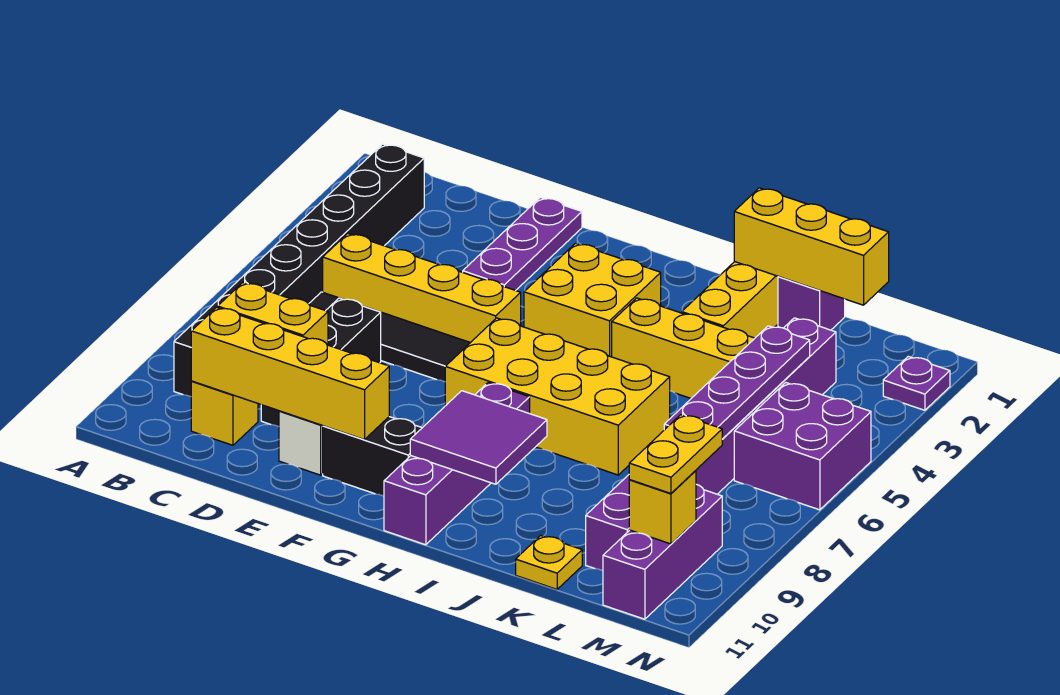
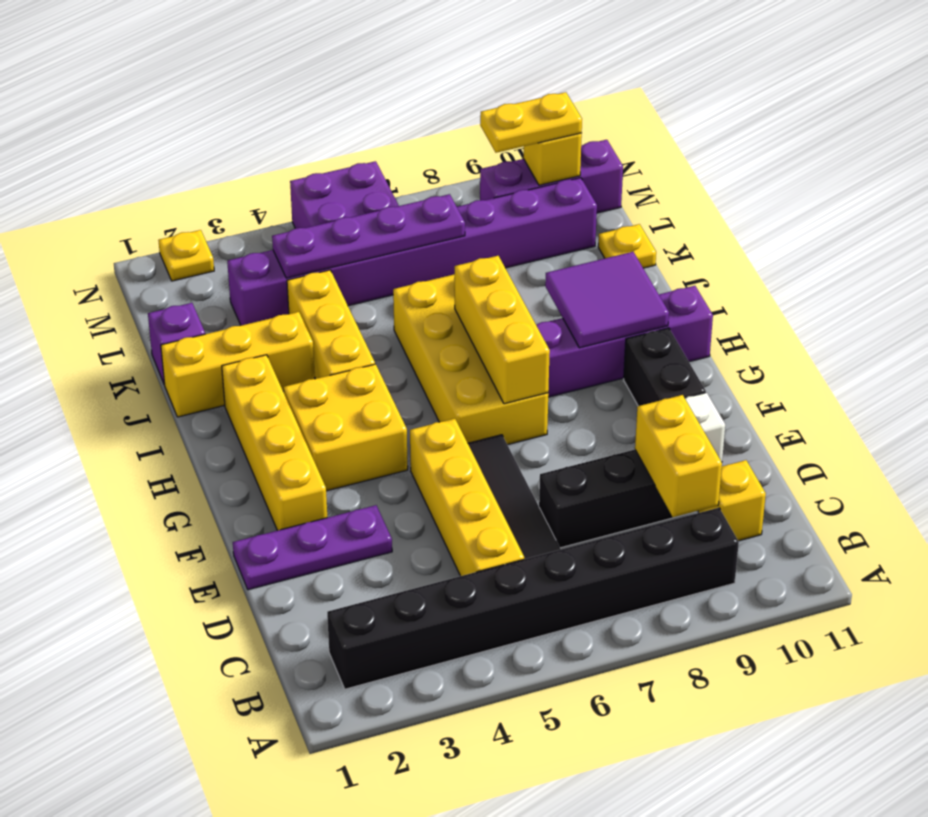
yellow brick C10:F10 level 2 -> yellow brick F2:I2 level 1
yellow brick J1:L1 level 2 -> yellow brick G7:I7 level 2
purple plate N2 level 1 -> yellow plate N2 level 1

